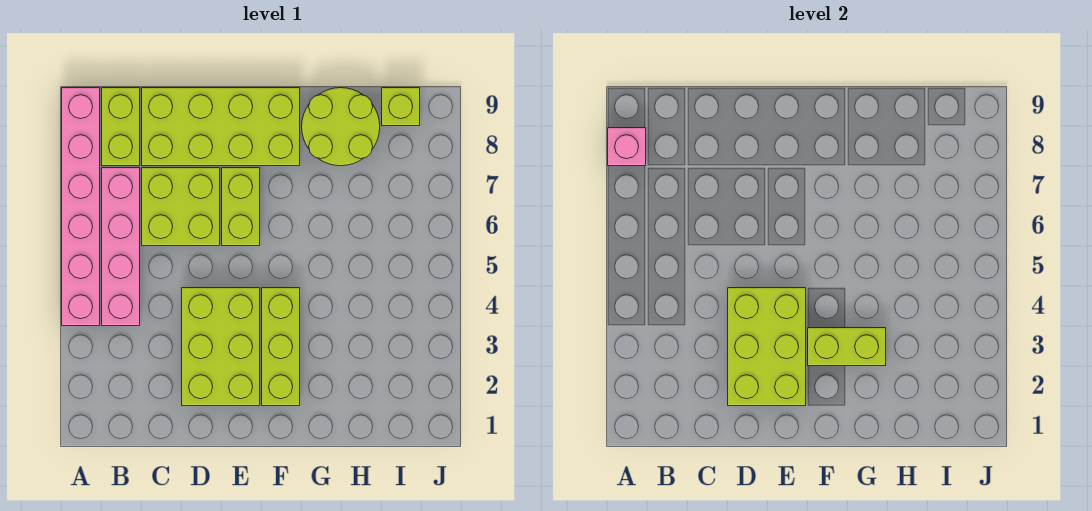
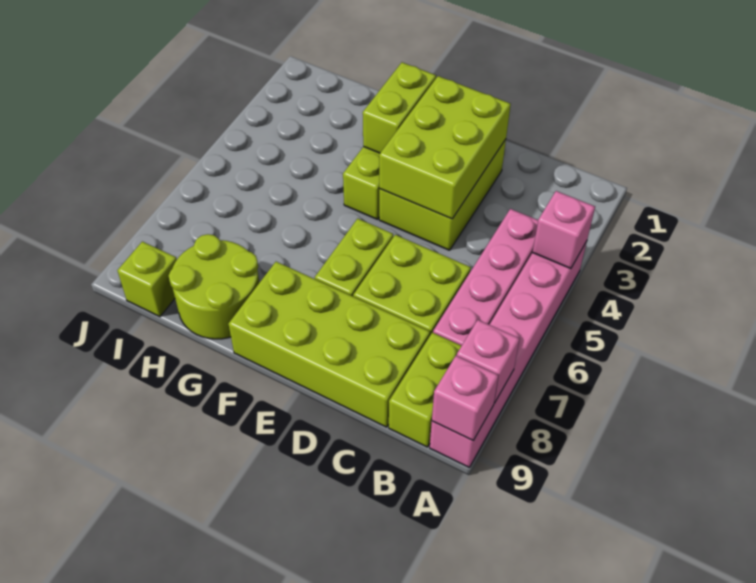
none -> pink brick A4 level 2
none -> pink brick A9 level 2
lime brick F3:G3 level 2 -> lime brick F2:F3 level 2

